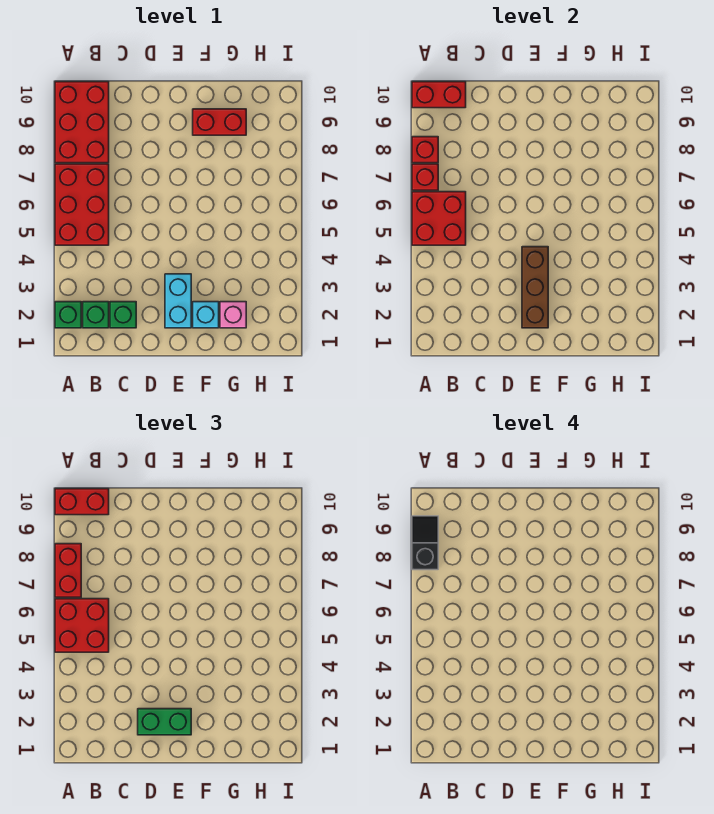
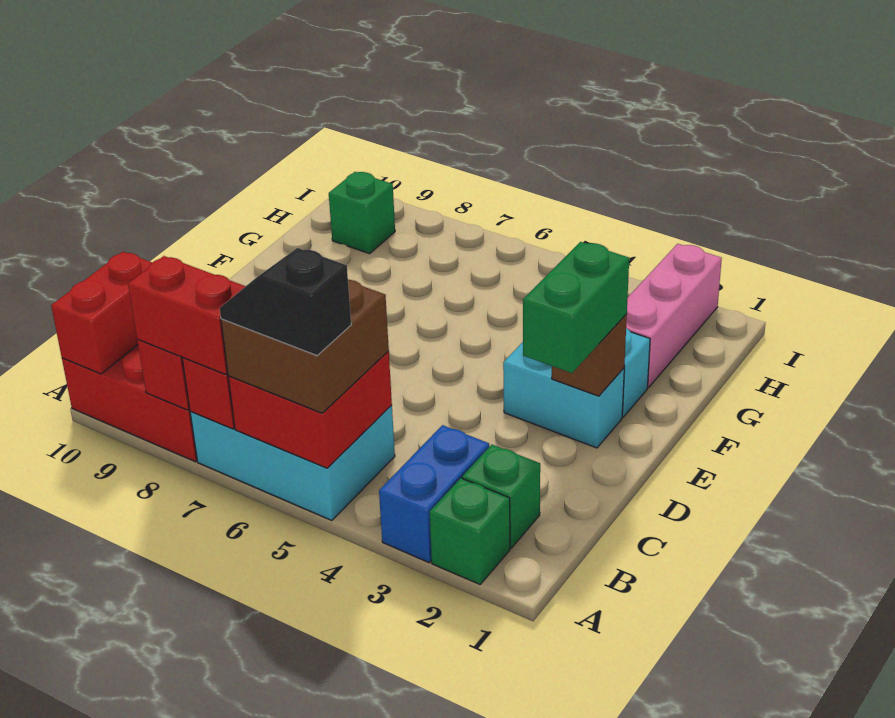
none -> blue brick A3:B3 level 1
red brick A5:B7 level 1 -> cyan brick A5:B7 level 1
red brick A5:B6 level 3 -> brown brick A5:B6 level 3
black slope A8:A9 level 4 top 8 -> black slope A5:A6 level 4 top 5
red brick A10:B10 level 3 -> none
green brick C2 level 1 -> green brick H9 level 1
brown brick E2:E4 level 2 -> brown brick E2 level 2
red brick F9:G9 level 1 -> none
pink brick G2 level 1 -> pink brick G2:I2 level 1

